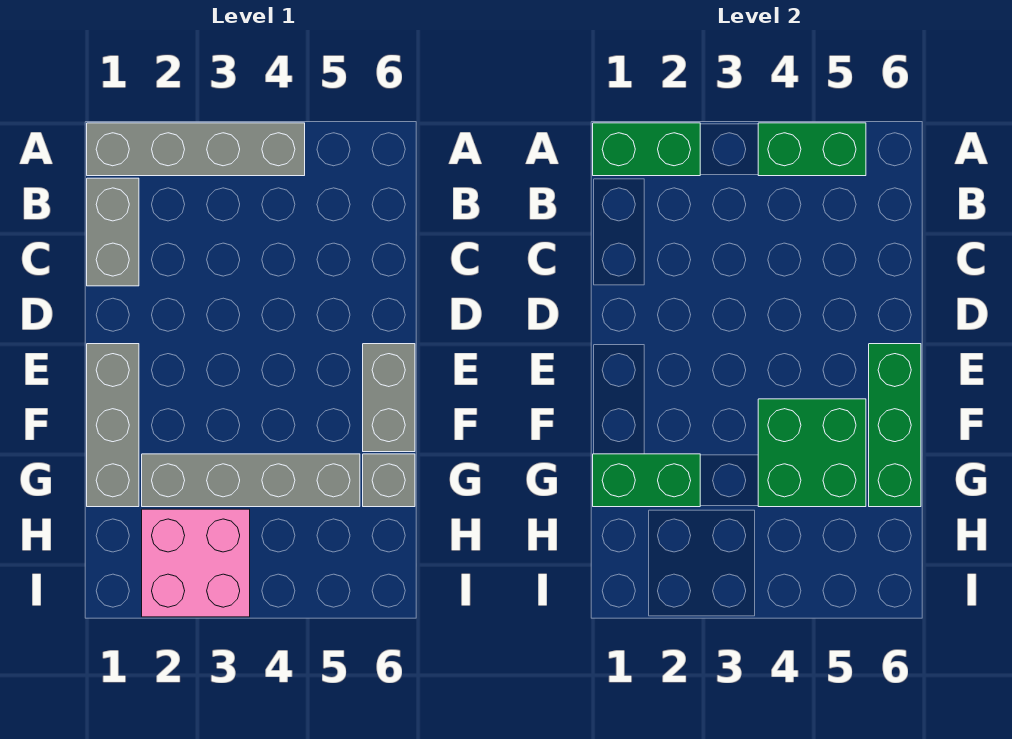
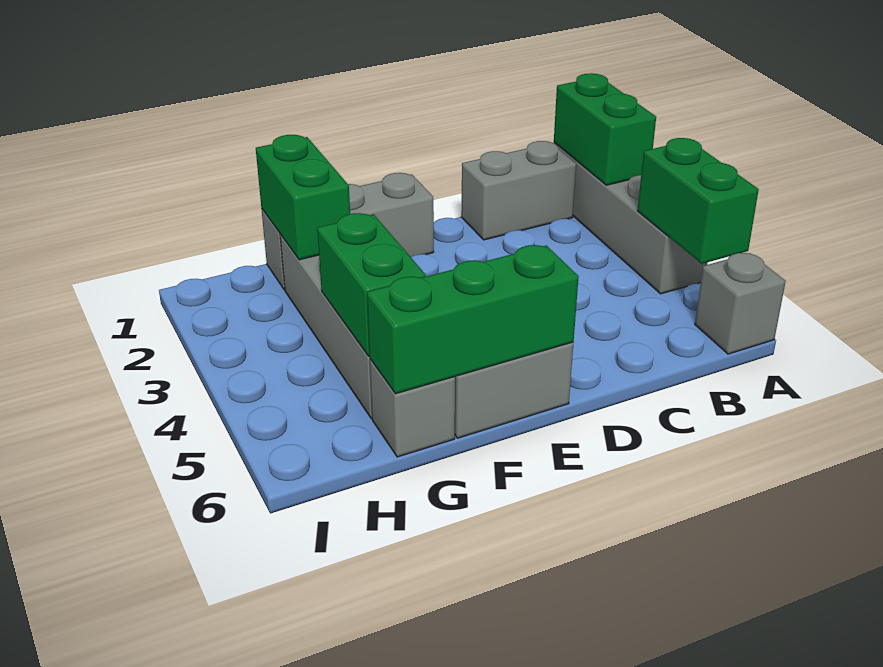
none -> grey brick A6 level 1
green brick F4:G5 level 2 -> green brick G4:G5 level 2
pink brick H2:I3 level 1 -> none

